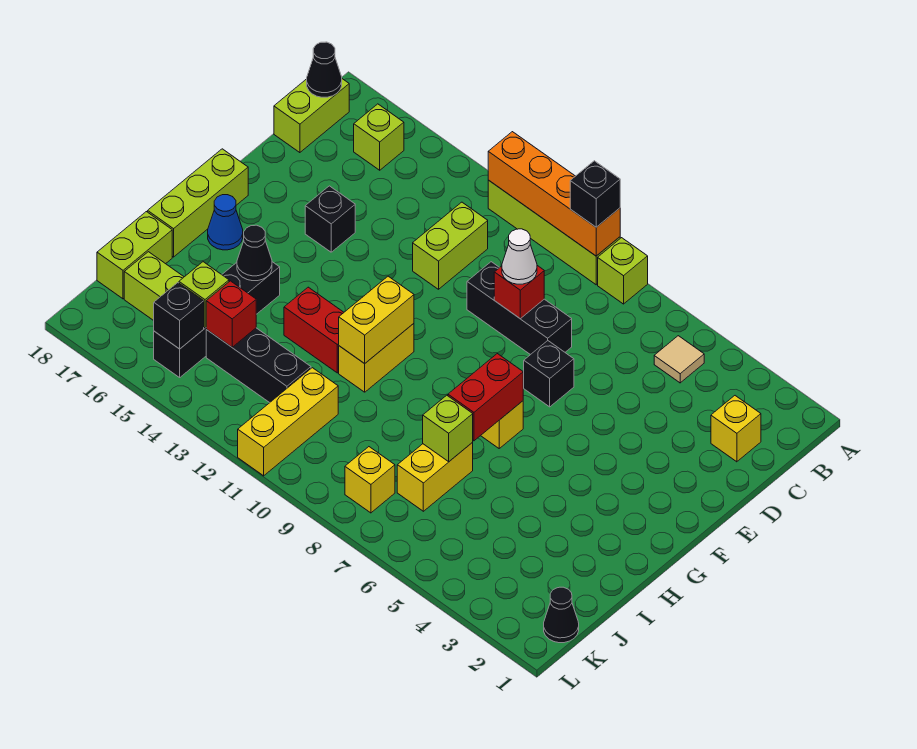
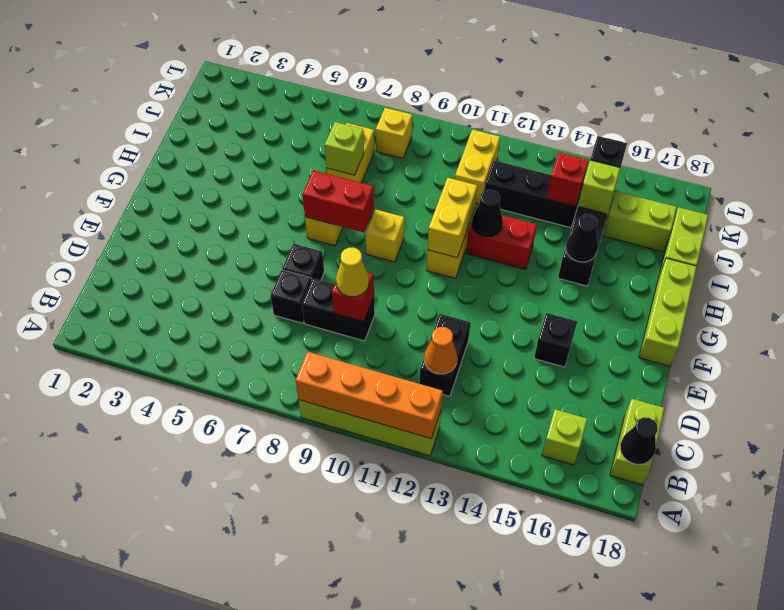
lime brick A8 level 1 -> none
black brick A9 level 3 -> black brick D7 level 1
tan tile B5 level 1 -> none
yellow brick C2 level 1 -> yellow brick G9 level 1
lime brick C12:D12 level 1 -> black brick C12:D12 level 1
none -> orange cone C12 level 2
black brick D8:D10 level 1 -> black brick D8:D9 level 1
white cone D9 level 3 -> yellow cone D9 level 3
red brick G7:H7 level 2 -> red brick G7:G8 level 2
blue cone G17 level 1 -> none
yellow brick J11:L11 level 1 -> yellow brick J11:K11 level 1
black cone K1 level 1 -> black cone H12 level 2

